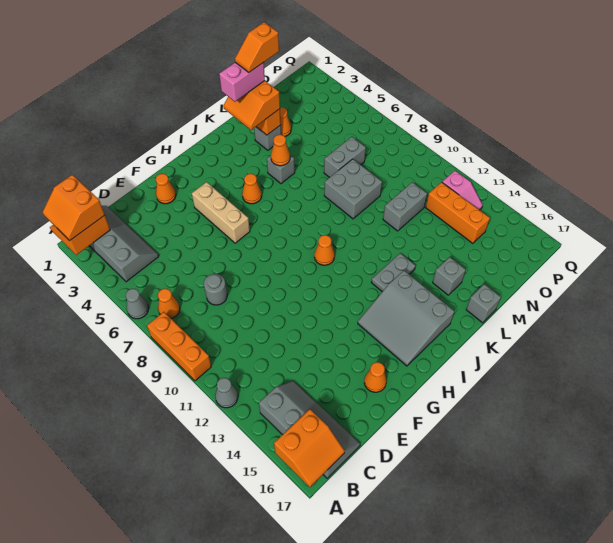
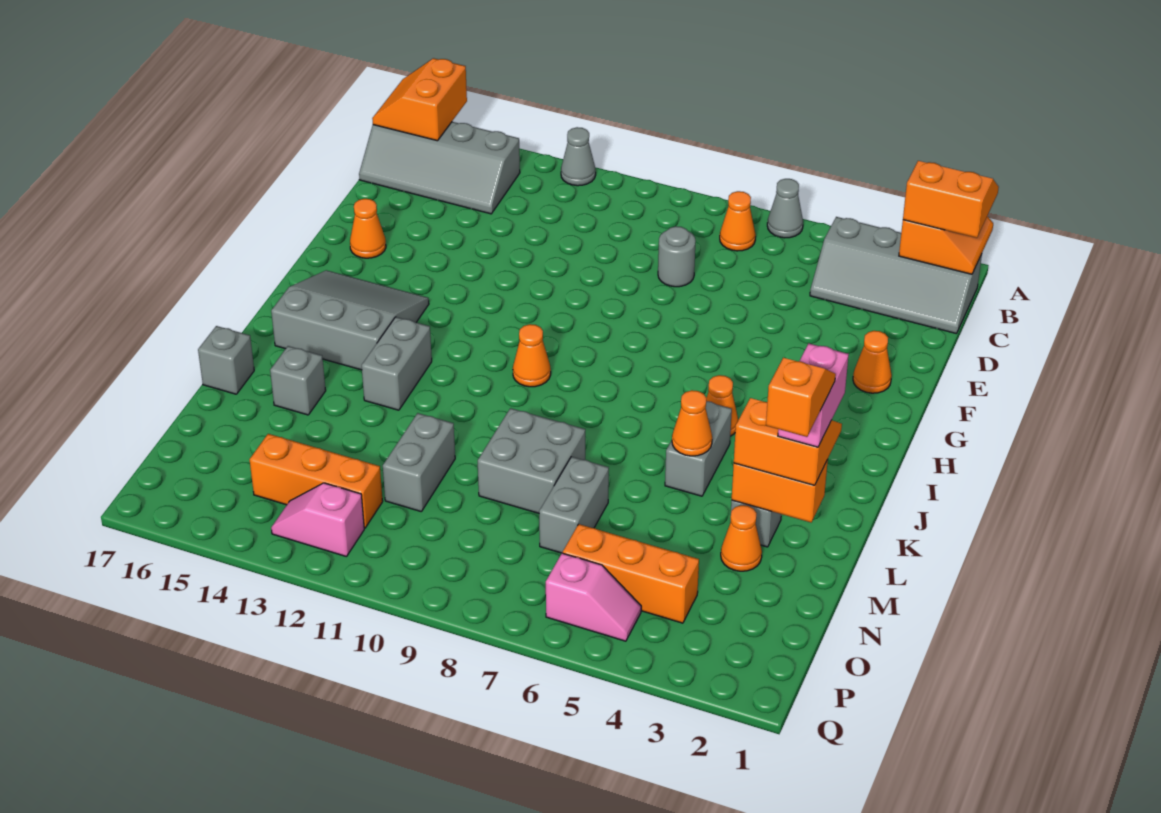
orange brick A8:A10 level 1 -> orange brick O4:O6 level 1
tan brick G4:G6 level 1 -> none
grey plate J13:K13 level 1 -> grey brick J13:K13 level 1
grey brick K5 level 1 -> grey brick J5:K5 level 1
none -> pink slope P5:P6 level 1 top 6

